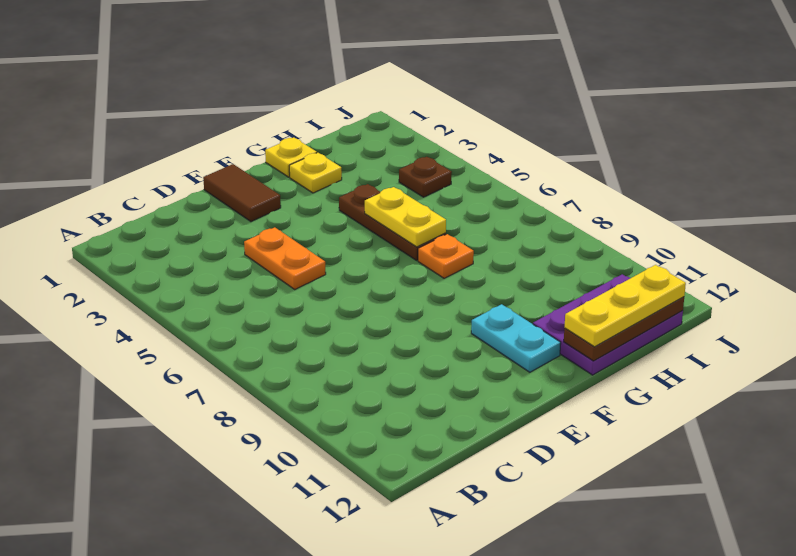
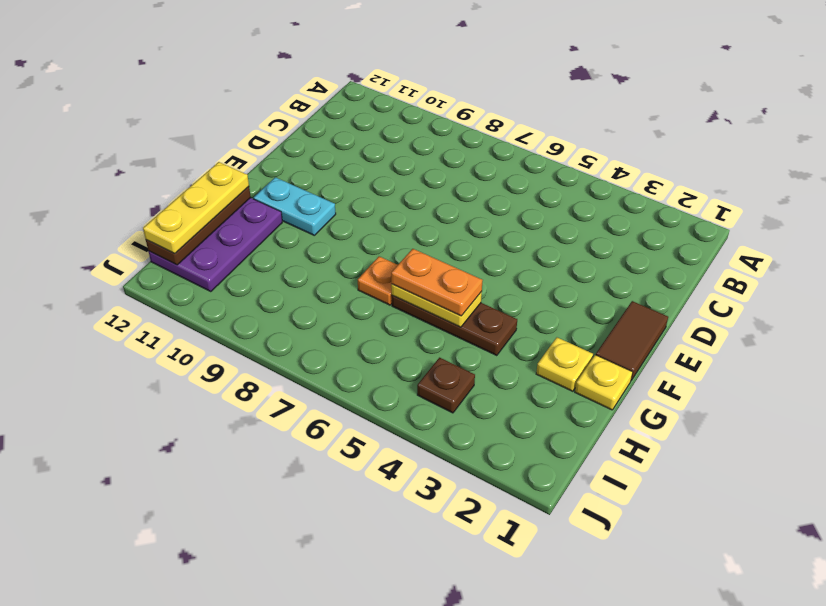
orange plate D4:D5 level 1 -> orange plate G5:G6 level 3
brown tile E1:E2 level 1 -> brown tile E1:F1 level 1

